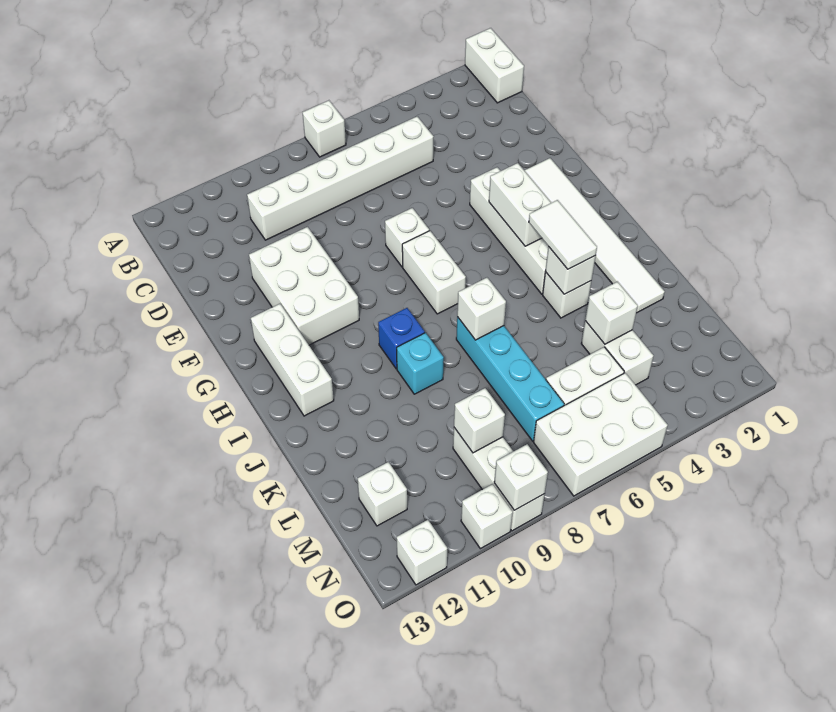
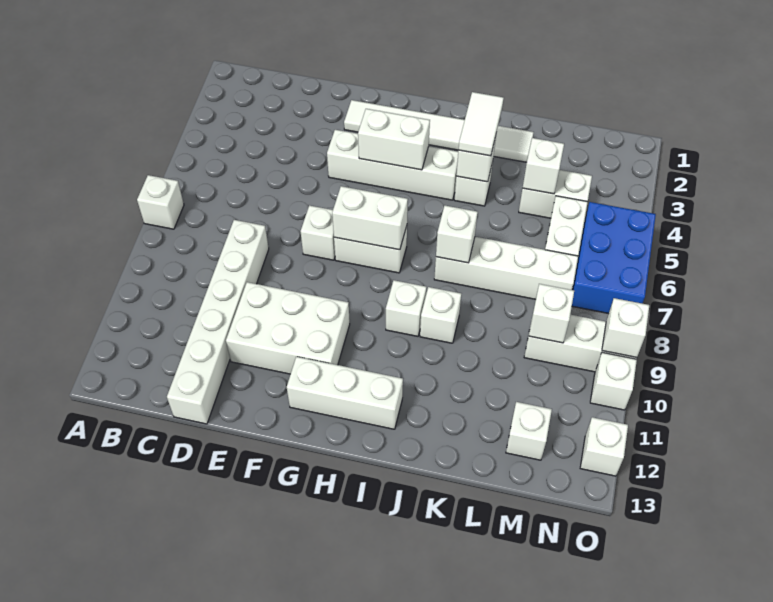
white brick A1:B1 level 1 -> white brick G7:H7 level 2
white brick C5:C10 level 1 -> white brick D8:D13 level 1
white tile I4:J4 level 3 -> white tile J3:J4 level 3
blue brick I9 level 1 -> white brick I9 level 1
cyan brick J7:M7 level 1 -> white brick J7:M7 level 1
cyan brick J9 level 1 -> white brick J9 level 1
white brick N5:O7 level 1 -> blue brick N5:O7 level 1

